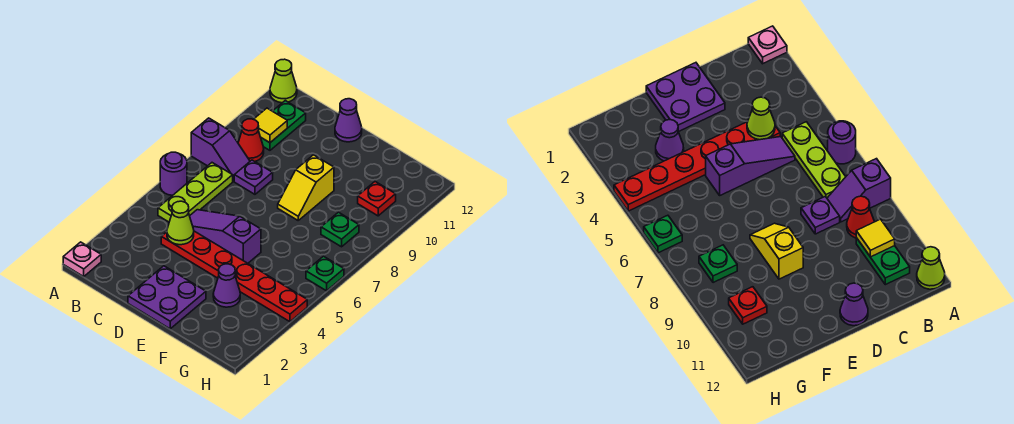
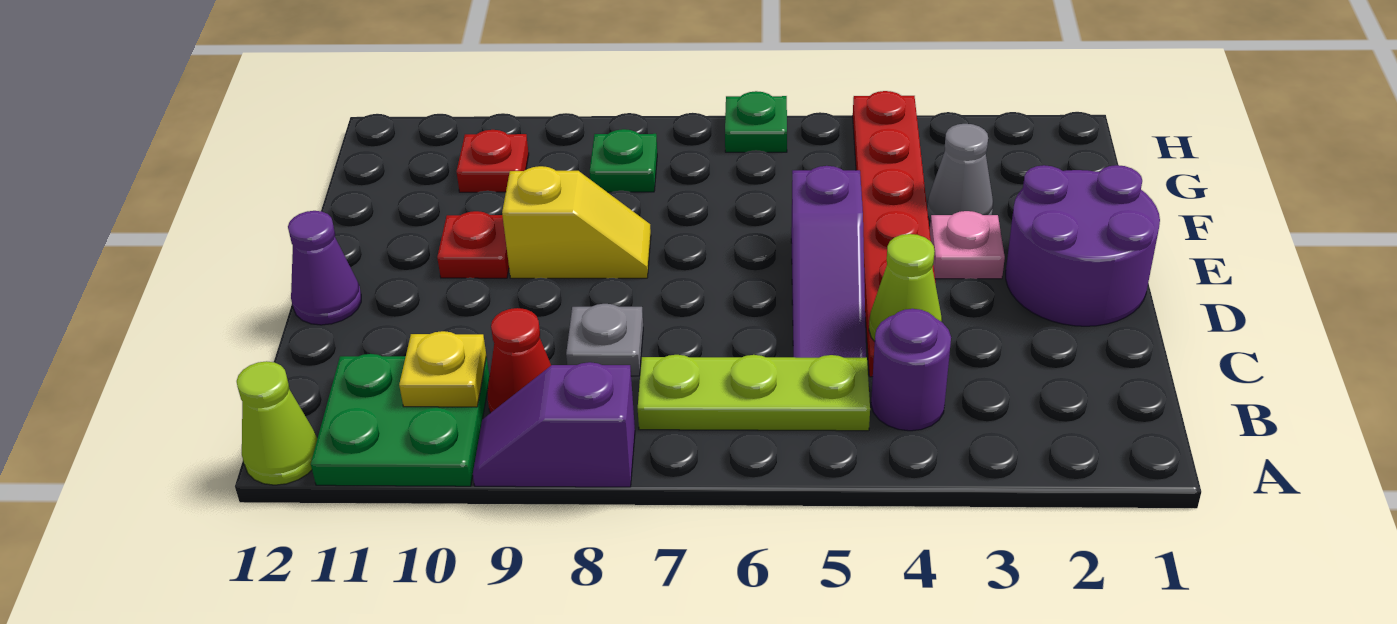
pink plate A1 level 1 -> pink plate E3 level 1
purple round brick A6 level 1 -> purple round brick B4 level 1
purple slope A8:B8 level 1 top A -> purple slope A8:A9 level 1 top 8
green plate B10:B11 level 1 -> green plate A10:B11 level 1
yellow tile B10 level 2 -> yellow plate B10 level 2
purple plate C8 level 1 -> grey plate C8 level 1
purple plate D1:E2 level 1 -> purple round brick D1:E2 level 1
none -> red plate E10 level 1
purple cone F3 level 1 -> grey cone F3 level 1

